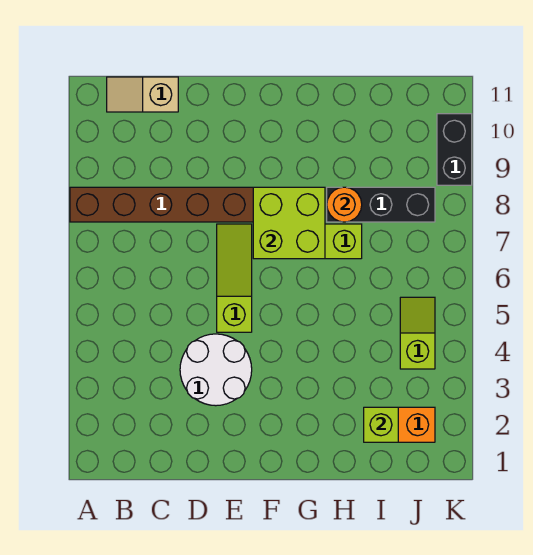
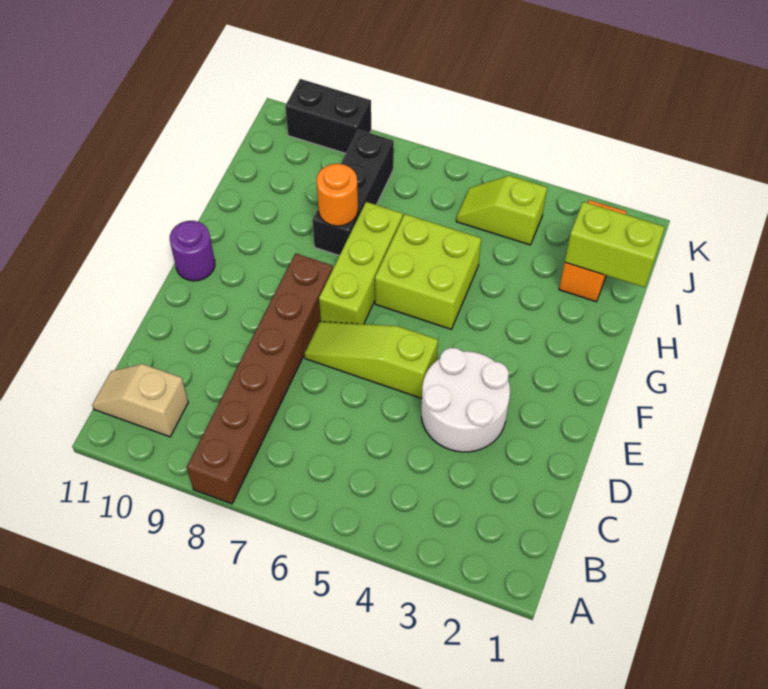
tan slope B11:C11 level 1 top C -> tan slope B10:B11 level 1 top 10
lime brick F7:G8 level 2 -> lime brick G5:H6 level 1
none -> purple round brick F11 level 1
lime brick I2 level 2 -> lime brick I1:I2 level 2

